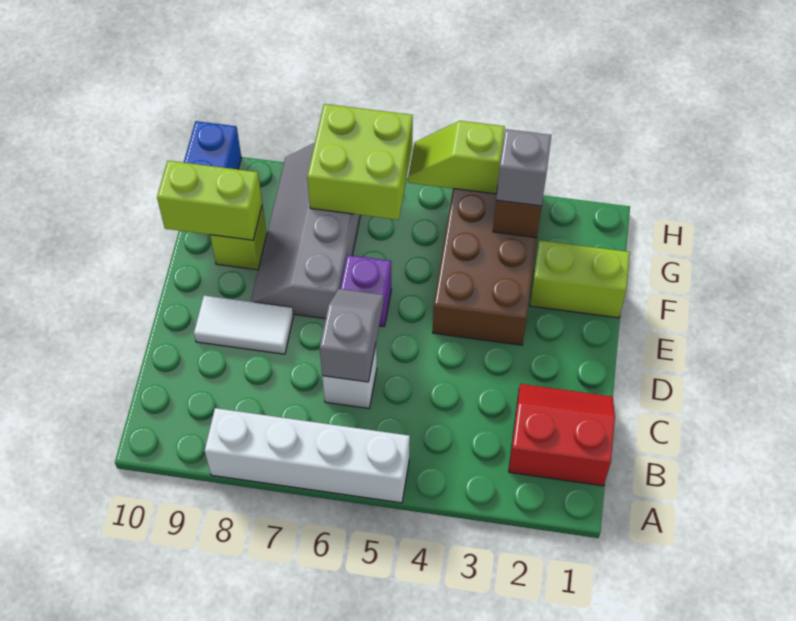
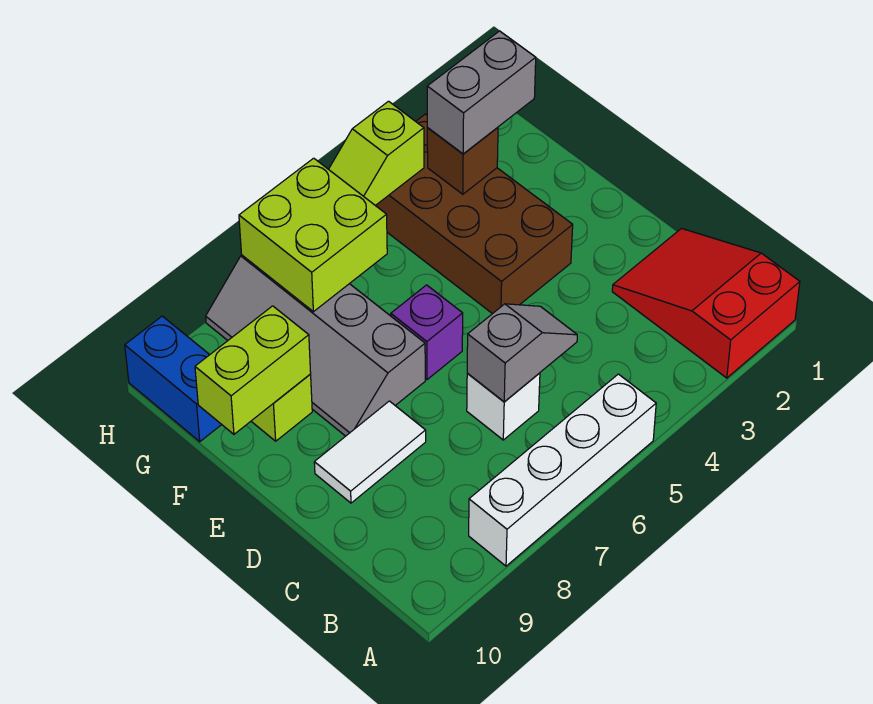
red slope B1:C2 level 1 top B -> red slope A1:C2 level 1 top A
grey slope C6:D6 level 2 top C -> grey slope C5:C6 level 2 top 6
lime brick F1:F2 level 1 -> none
grey brick G3 level 3 -> grey brick G2:G3 level 3

